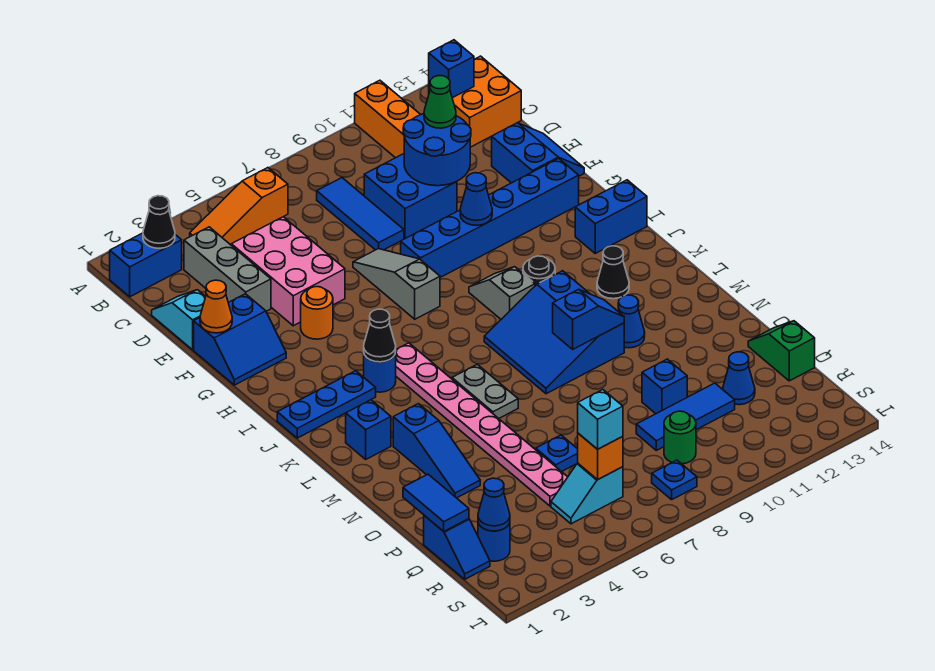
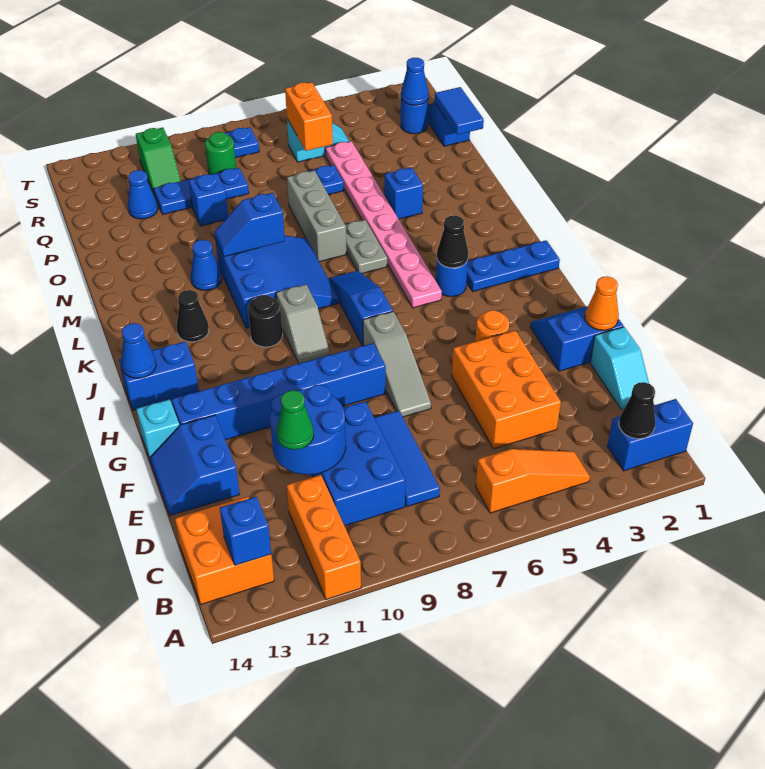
grey brick C3:E3 level 1 -> grey brick M7:O7 level 1
pink brick D4:F5 level 1 -> orange brick D4:F5 level 1
blue brick D9:E10 level 1 -> blue brick C9:E10 level 1
blue cone G10 level 2 -> blue cone I14 level 2
blue brick L2 level 1 -> blue brick N4 level 1
blue slope M3:O3 level 1 top M -> blue slope I7:K7 level 1 top I
green slope P14:Q14 level 1 top Q -> green slope R11:S11 level 1 top S
blue tile Q9:Q11 level 1 -> blue plate Q9:Q11 level 1
orange brick R6 level 2 -> orange brick Q6:R6 level 2
cyan brick R6 level 3 -> cyan brick G14 level 1

